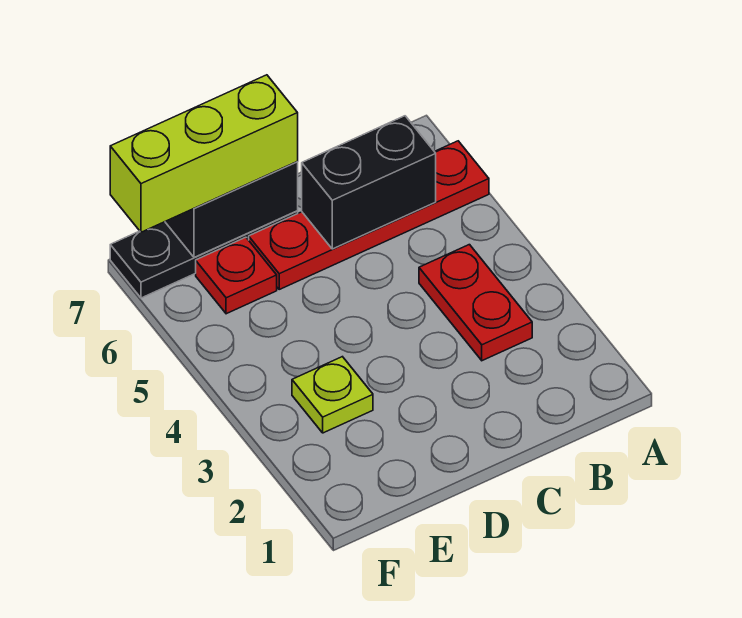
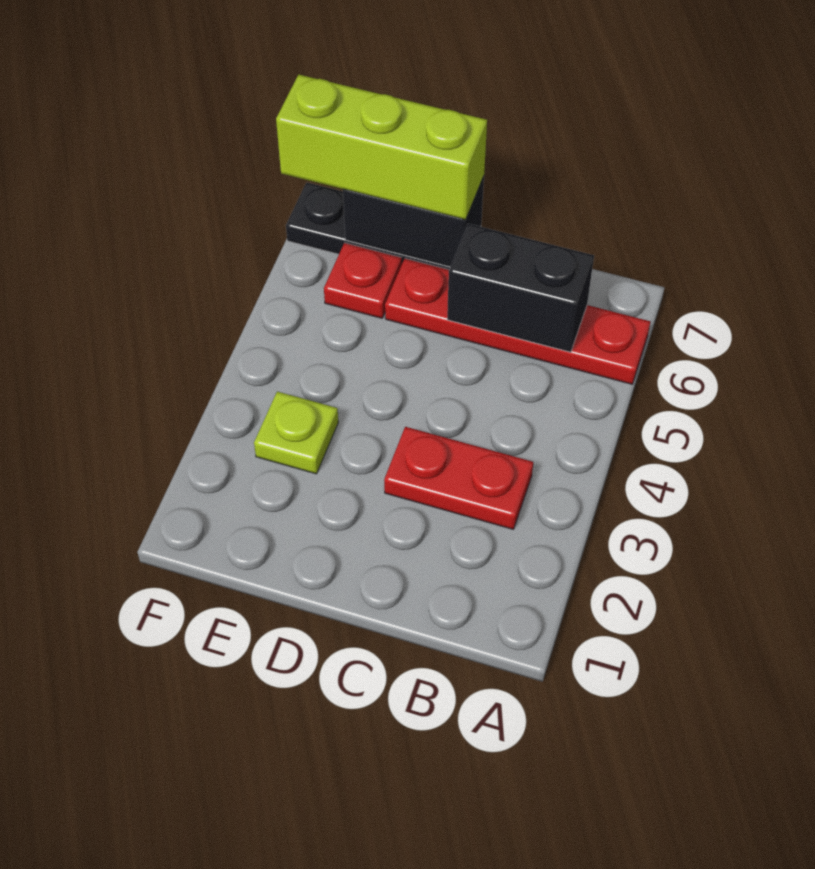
red plate B3:B4 level 1 -> red plate B3:C3 level 1

